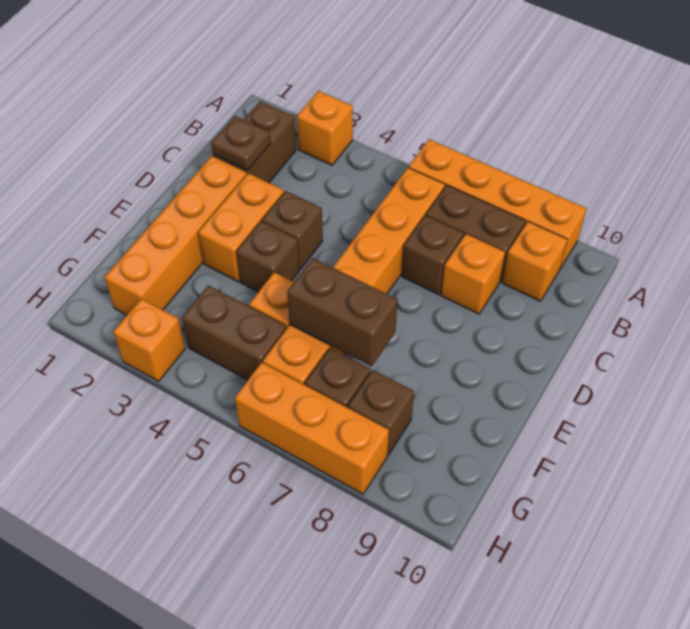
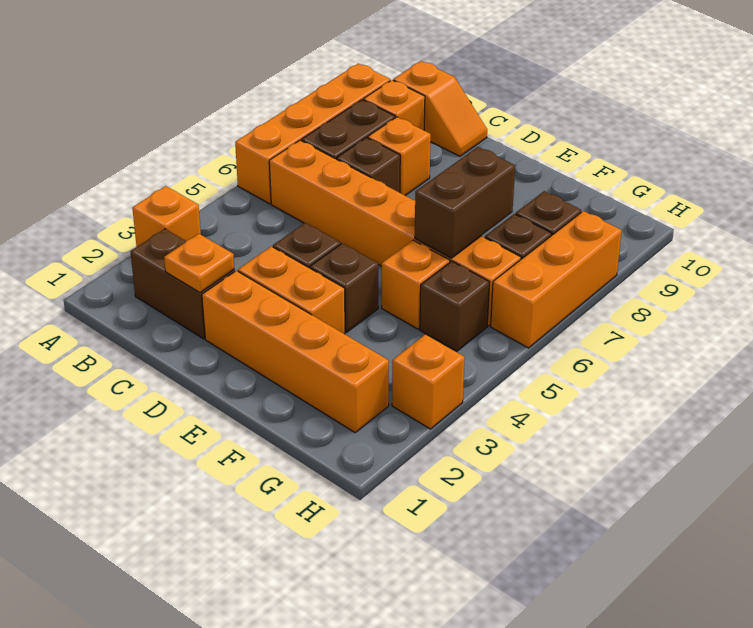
none -> orange slope B10:C10 level 1 top B
brown plate C2 level 2 -> orange plate C2 level 2
brown brick G4:G5 level 1 -> brown brick G5 level 1

